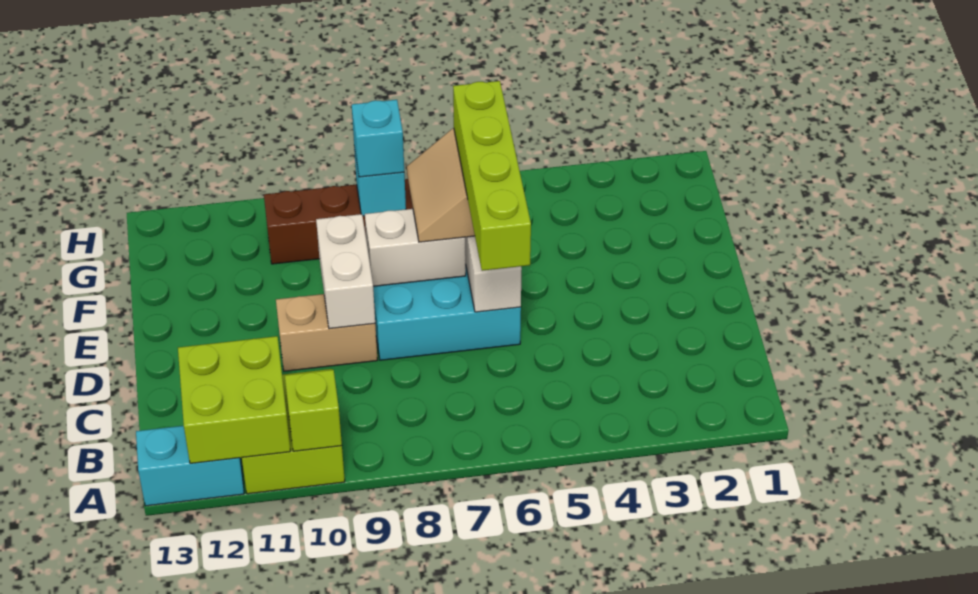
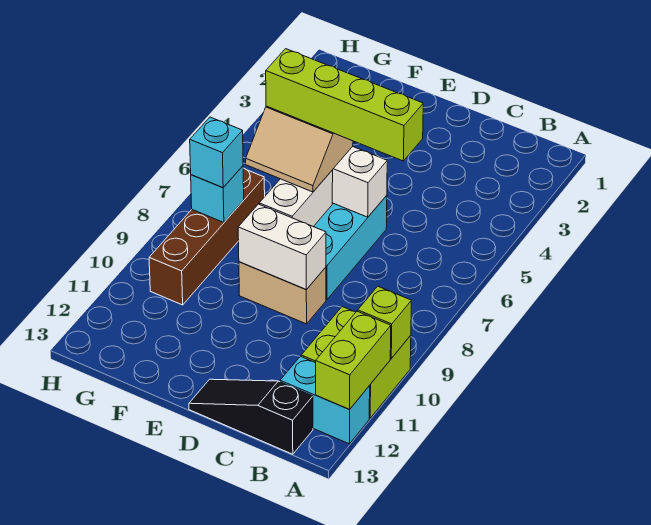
lime brick A11:B12 level 2 -> lime brick A11:A12 level 2
cyan brick A12:A13 level 1 -> cyan brick A12:B12 level 1
none -> black slope B13:D13 level 1 top B
tan brick D9:D10 level 1 -> tan brick D9:E9 level 1

